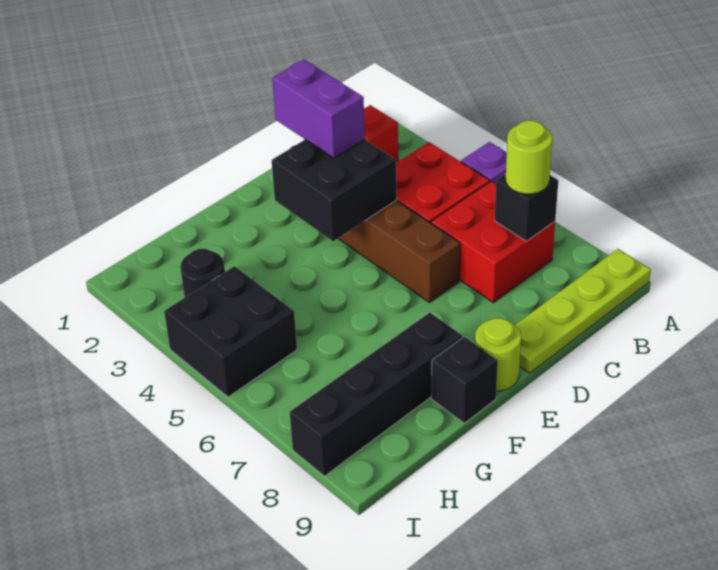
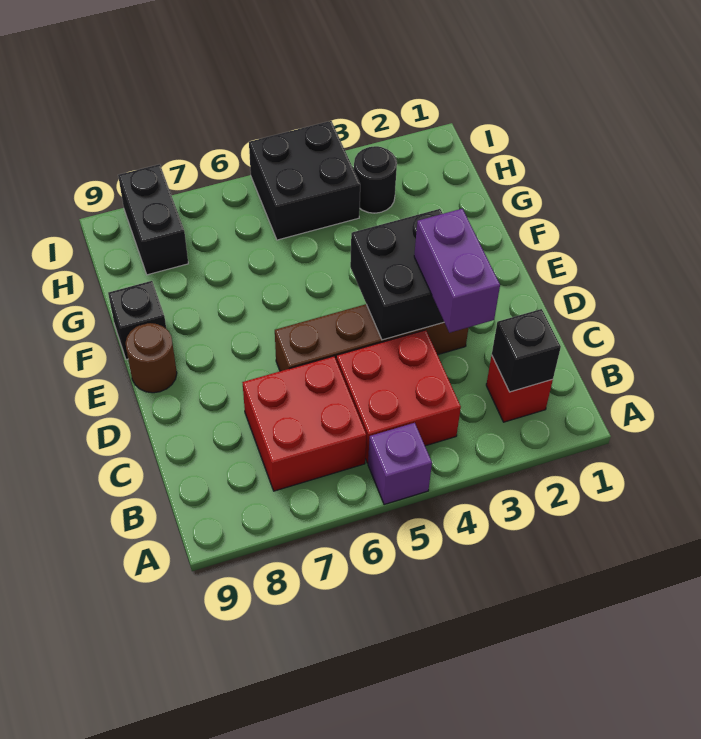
lime plate A9:D9 level 1 -> none
black brick B7 level 2 -> black brick B2 level 2
lime round brick B7 level 3 -> none
purple brick D2:D3 level 3 -> purple brick C3:D3 level 3
lime round brick E9 level 1 -> brown round brick E9 level 1
black brick F8:I8 level 1 -> black brick H8:I8 level 1

